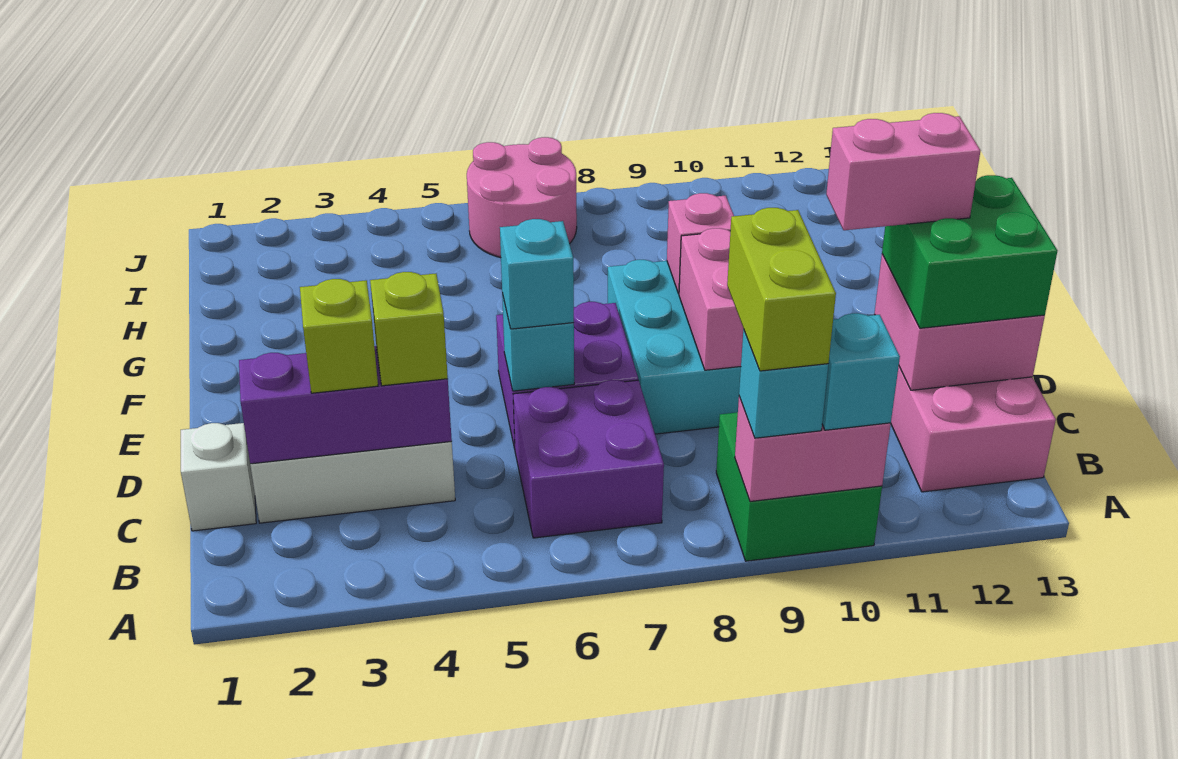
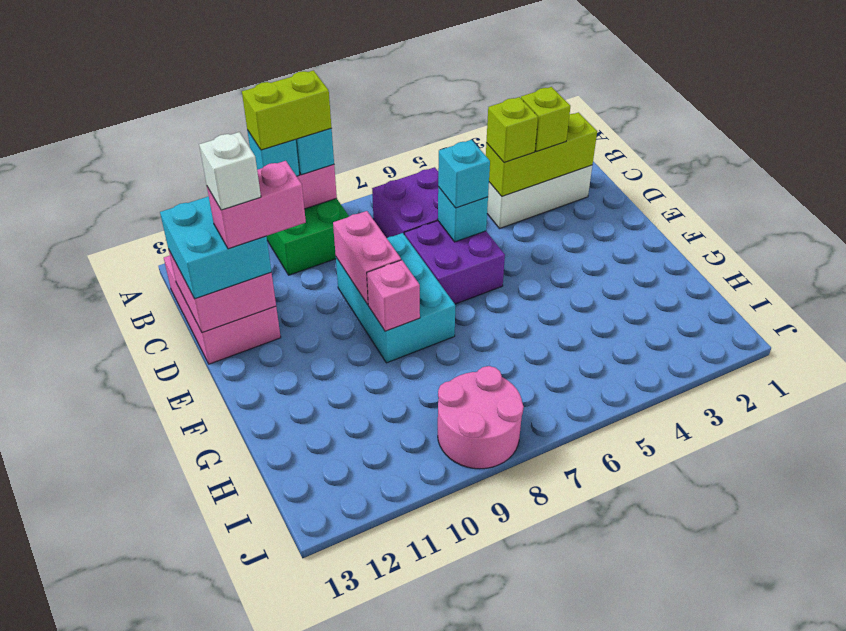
lime brick A9:B9 level 4 -> lime brick A9:A10 level 4
white brick C1 level 1 -> white brick D12 level 5
purple brick C2:C4 level 2 -> lime brick C2:C4 level 2
green brick C12:D13 level 3 -> cyan brick C12:D13 level 3
pink round brick I6:J7 level 1 -> pink round brick I8:J9 level 1

